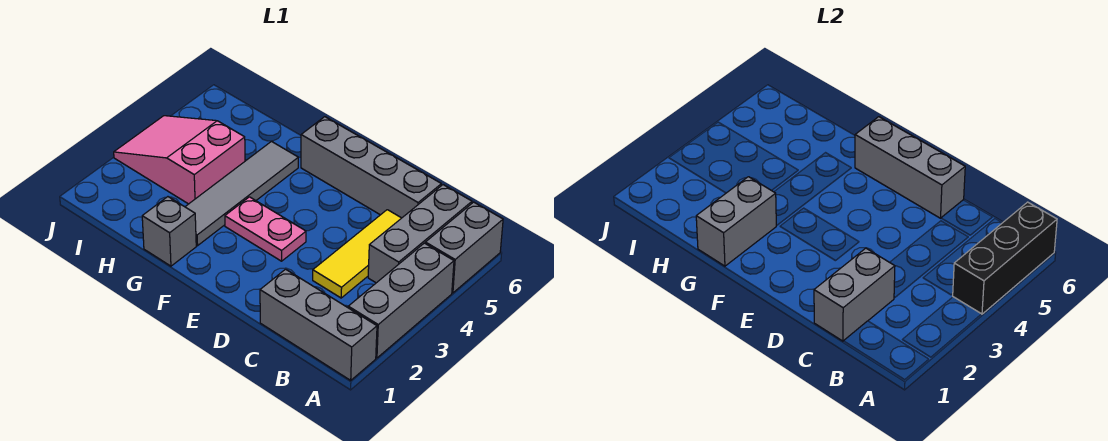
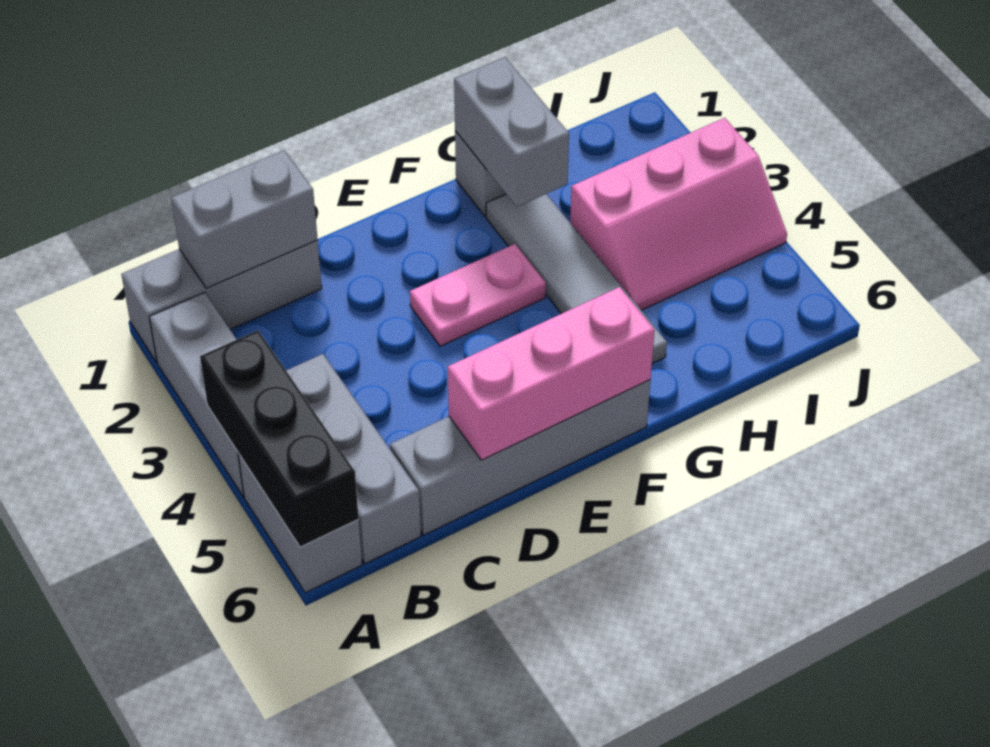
grey brick C1:C2 level 2 -> grey brick B1:C1 level 2
yellow tile C3:C5 level 1 -> none
grey brick D6:F6 level 2 -> pink brick D6:F6 level 2
pink slope H3:J4 level 1 top H -> pink slope H3:J4 level 1 top 3

